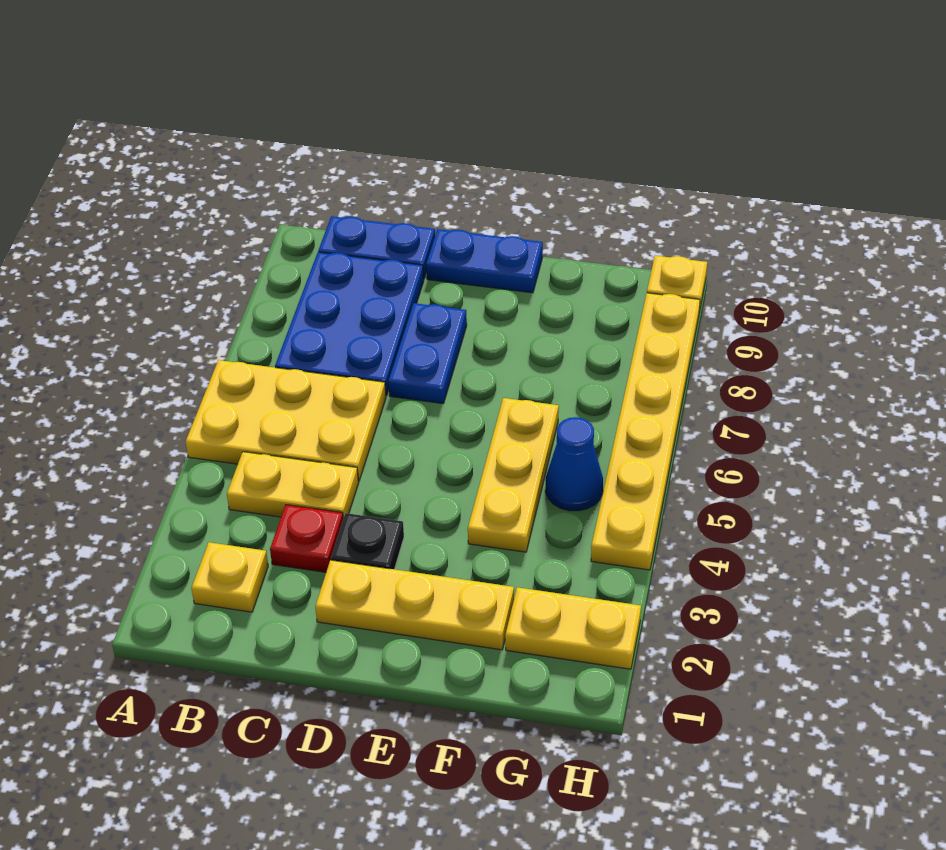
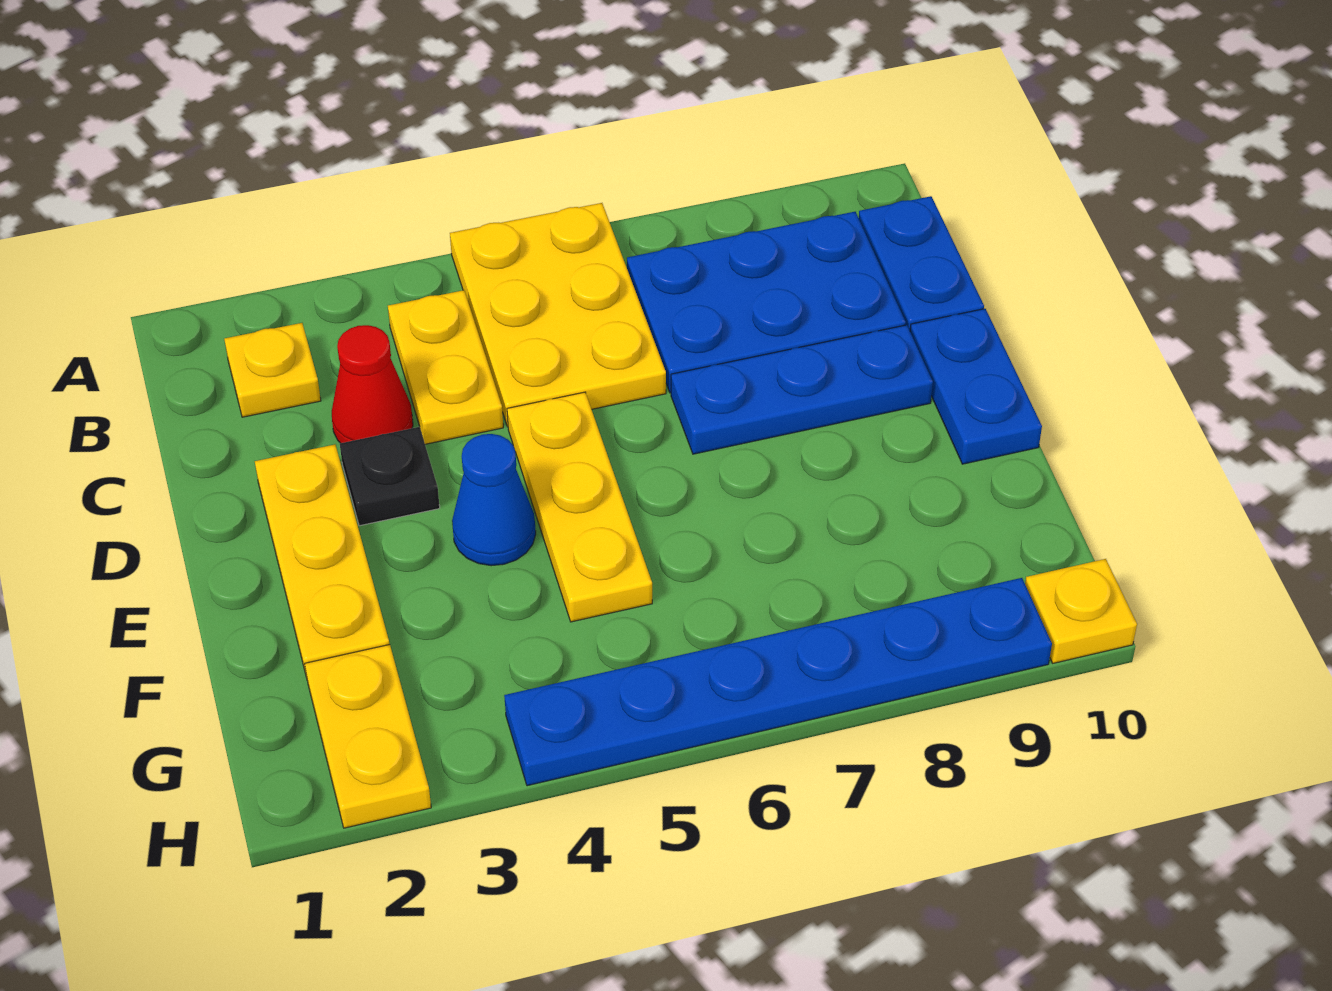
red plate C3 level 1 -> red cone C3 level 1
blue plate D7:D8 level 1 -> blue plate D7:D9 level 1
yellow plate F4:F6 level 1 -> yellow plate D5:F5 level 1
blue cone G5 level 1 -> blue cone E4 level 1
yellow plate H4:H9 level 1 -> blue plate H4:H9 level 1

